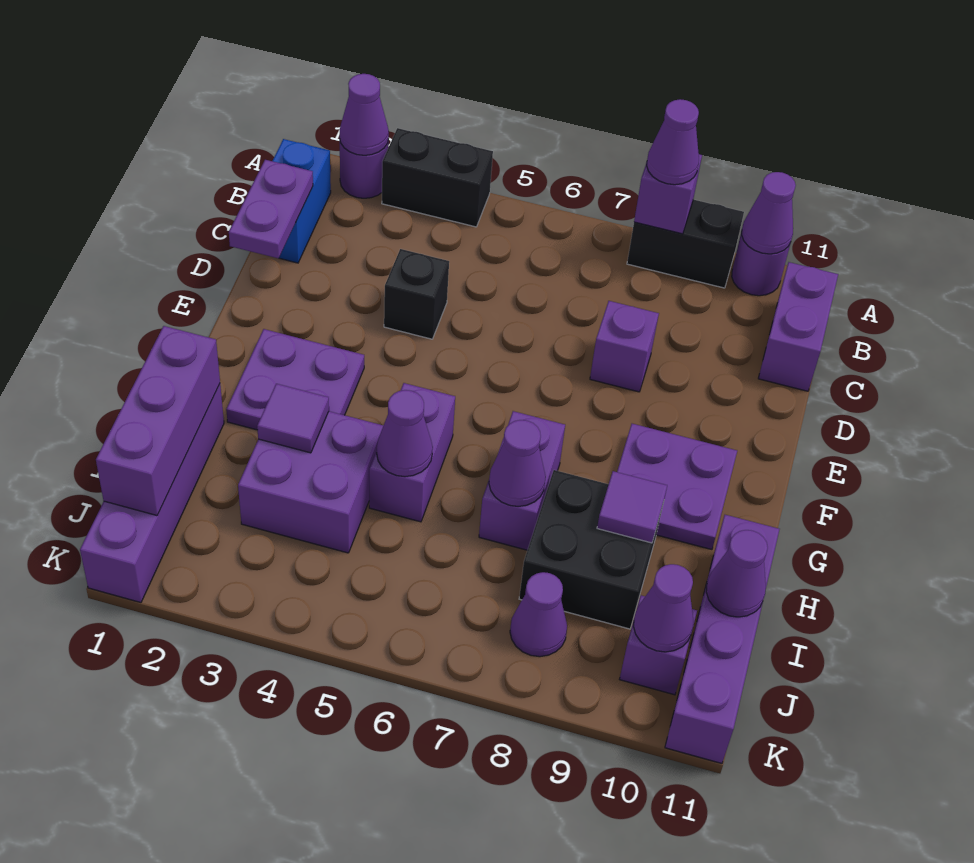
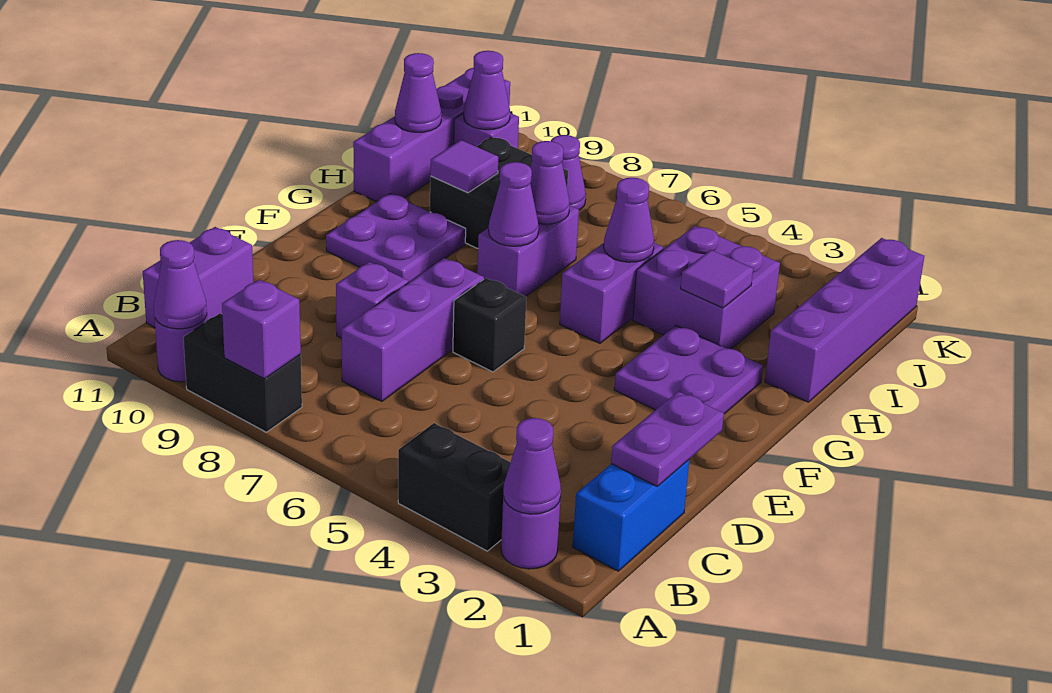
purple cone A8 level 3 -> purple cone G7 level 2
black brick D4 level 1 -> black brick E6 level 1
purple brick H1:J1 level 2 -> purple brick C7:E7 level 1

